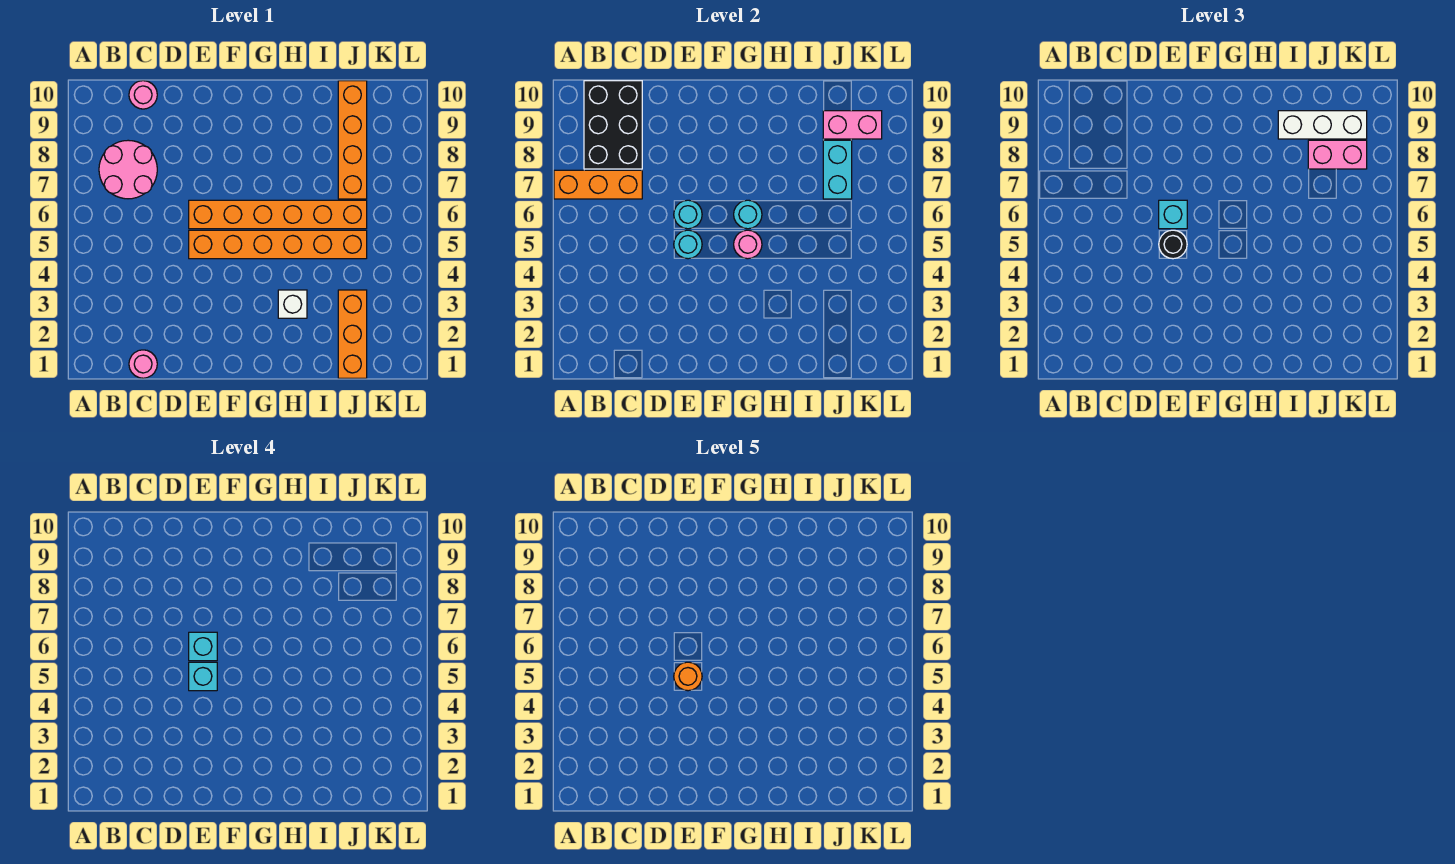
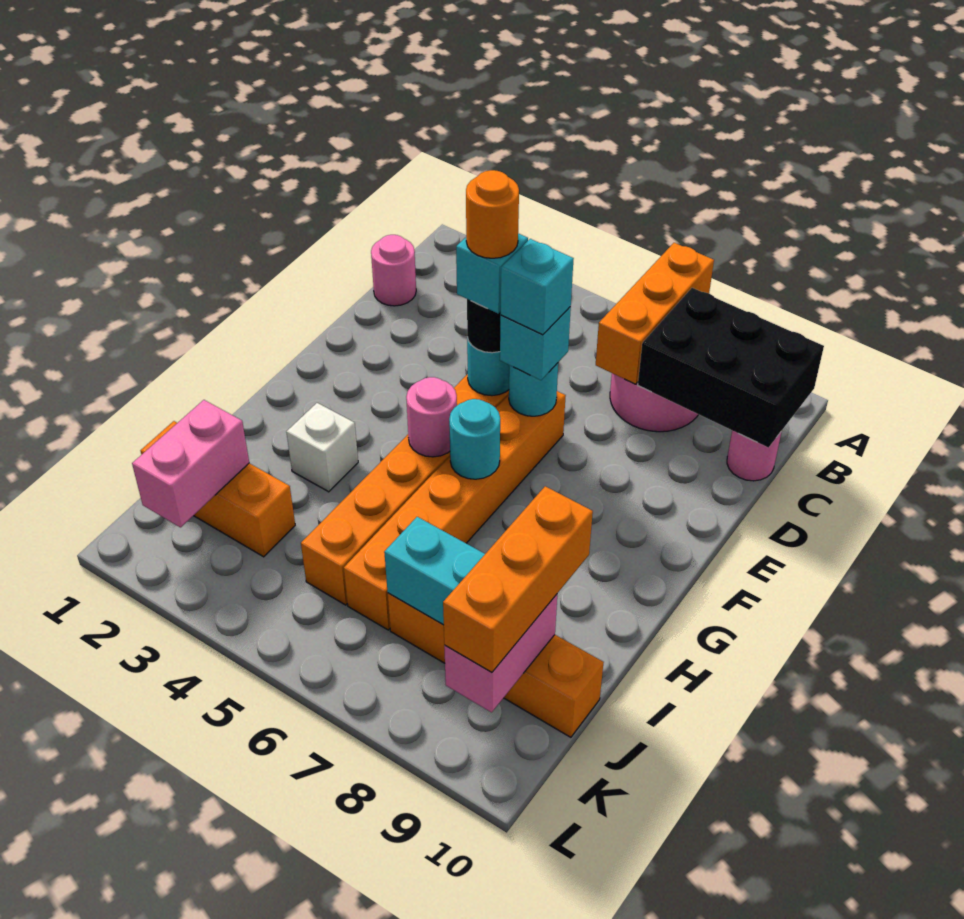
white brick I9:K9 level 3 -> orange brick I9:K9 level 3
pink brick J8:K8 level 3 -> pink brick J2:K2 level 2

